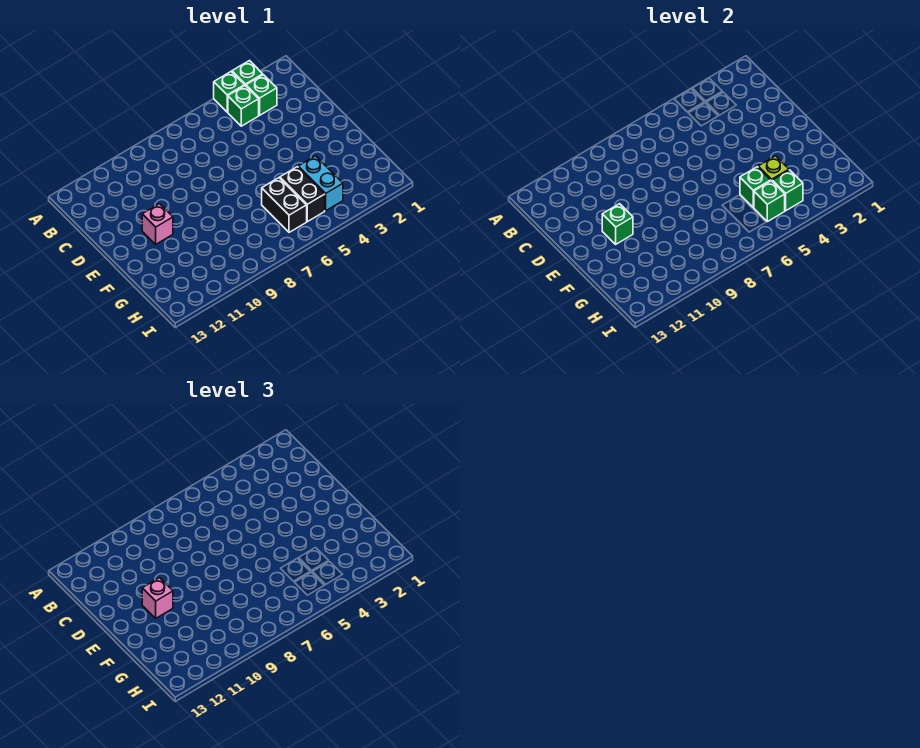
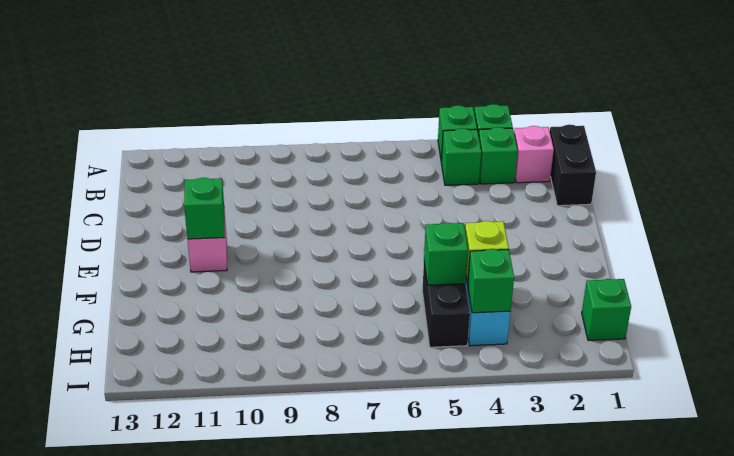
pink brick E11 level 3 -> pink brick B2 level 1
black brick G6:H6 level 1 -> black brick B1:C1 level 1
green brick H5 level 2 -> green brick H1 level 1

